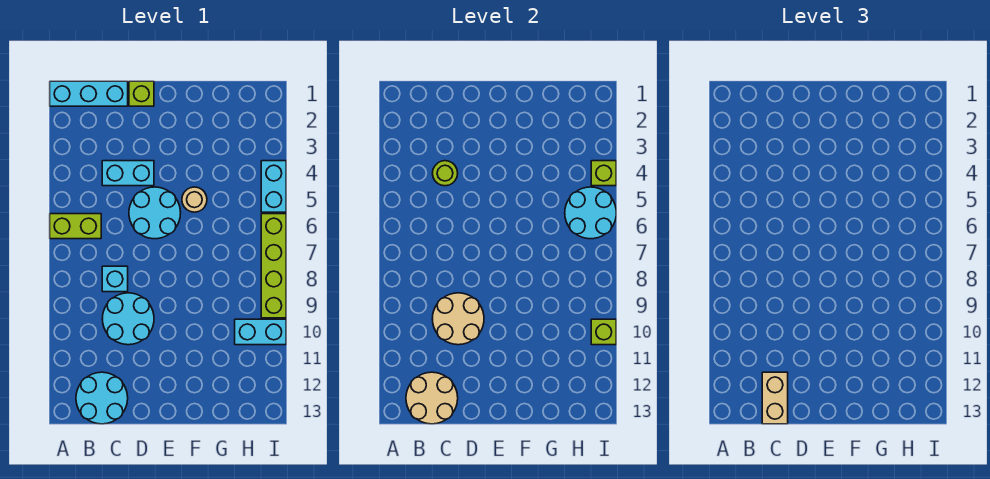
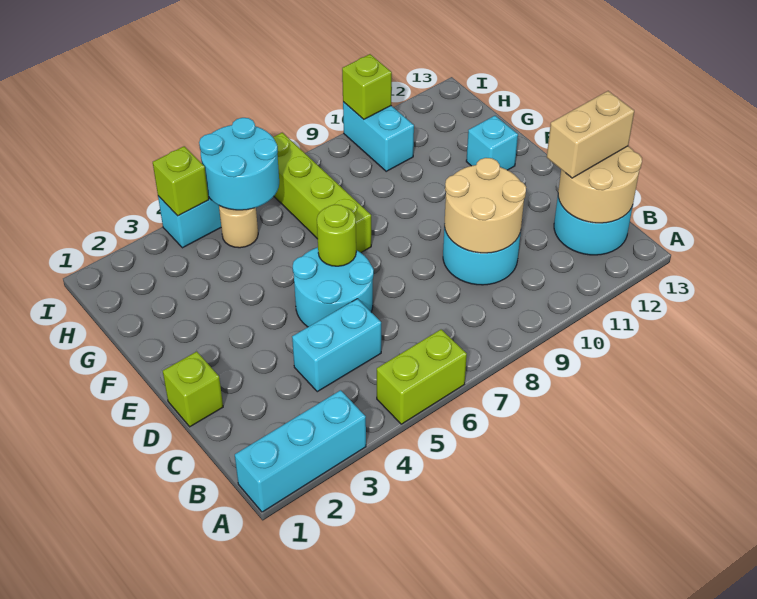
cyan brick A1:C1 level 1 -> cyan brick A1:A3 level 1
lime brick A6:B6 level 1 -> lime brick A5:A6 level 1
cyan brick C4:D4 level 1 -> cyan brick C4:C5 level 1
lime round brick C4 level 2 -> lime round brick E6 level 2
cyan brick C8 level 1 -> cyan brick F12 level 1
tan round brick F5 level 1 -> tan round brick H5 level 1
lime brick I6:I9 level 1 -> lime brick F7:I7 level 1

